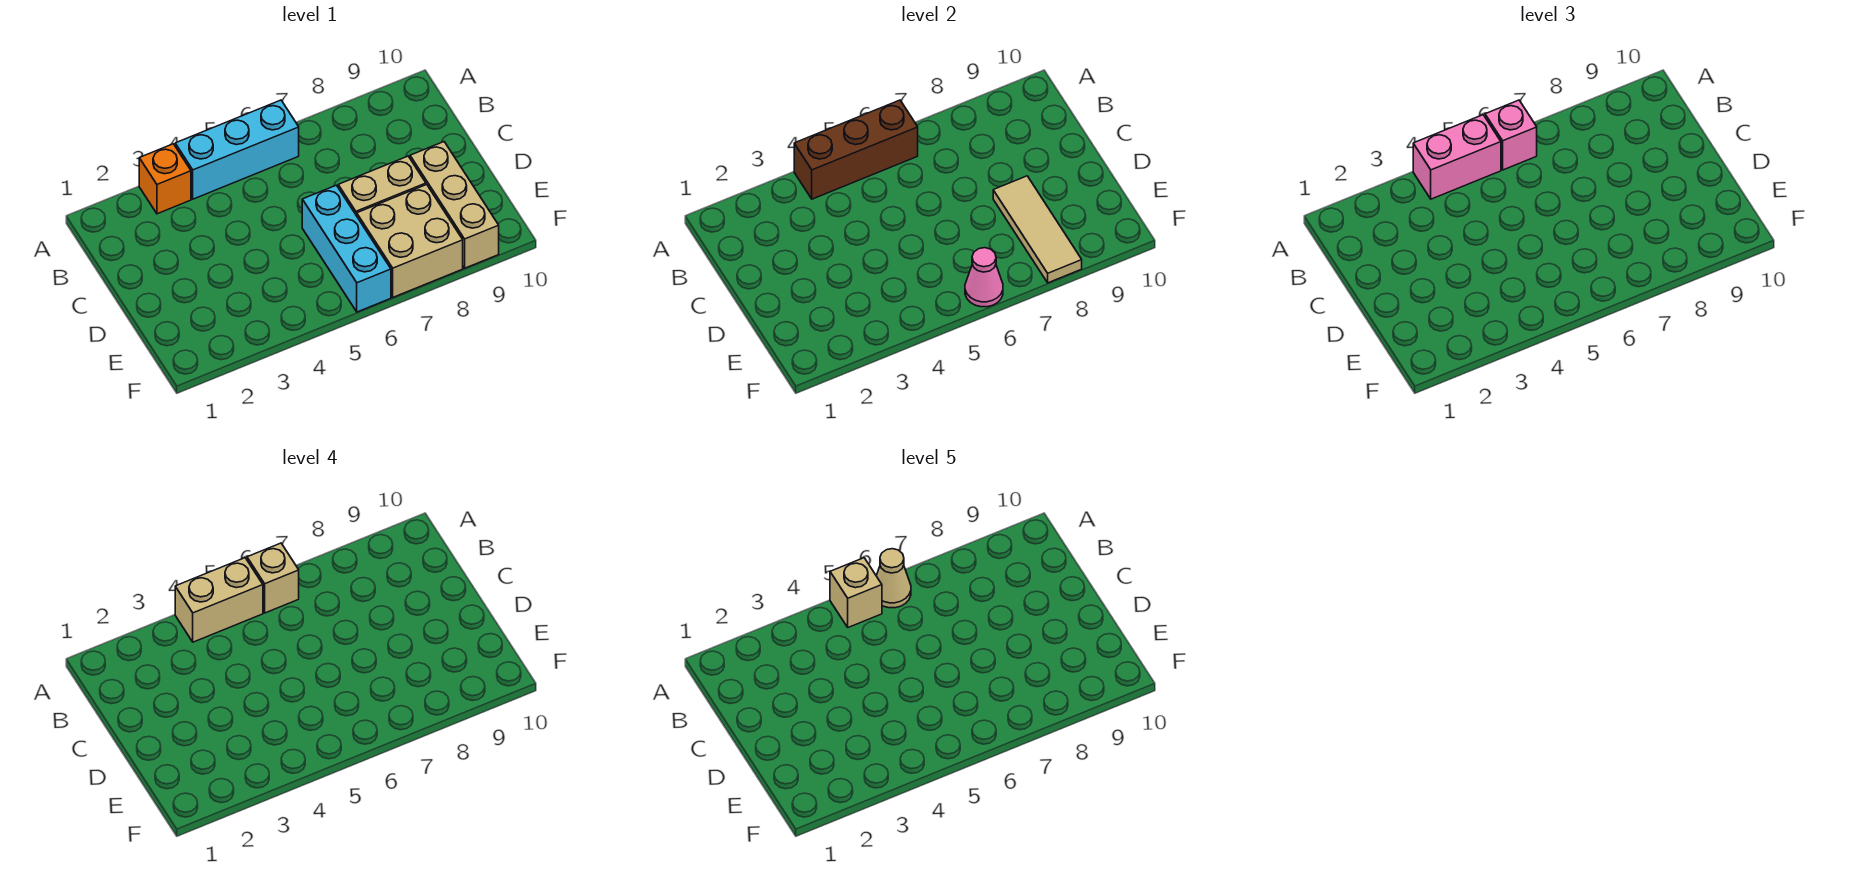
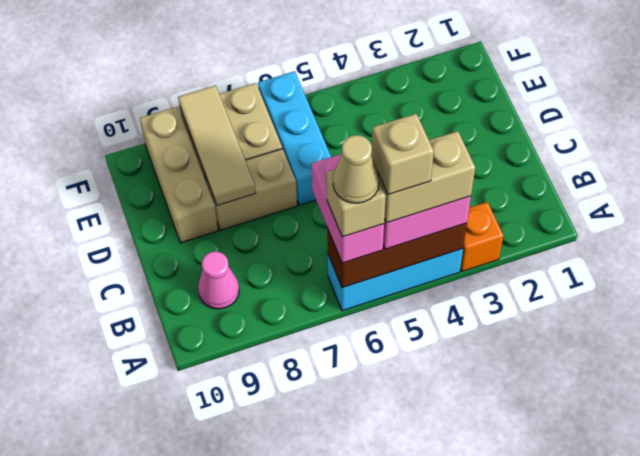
pink brick A6 level 3 -> pink brick A6:B6 level 3
pink cone F6 level 2 -> pink cone B9 level 1

